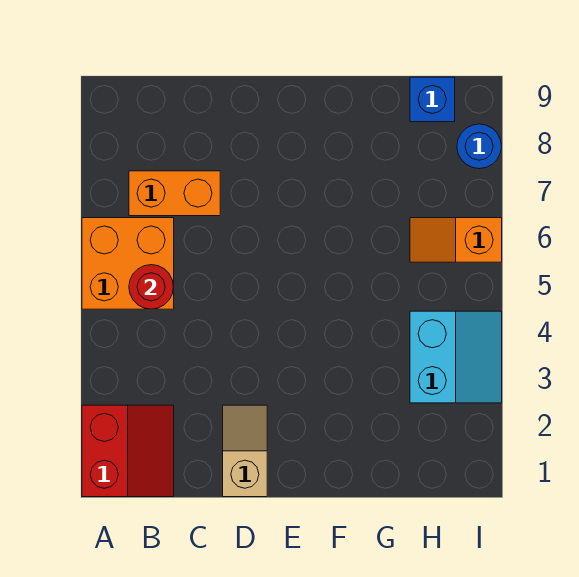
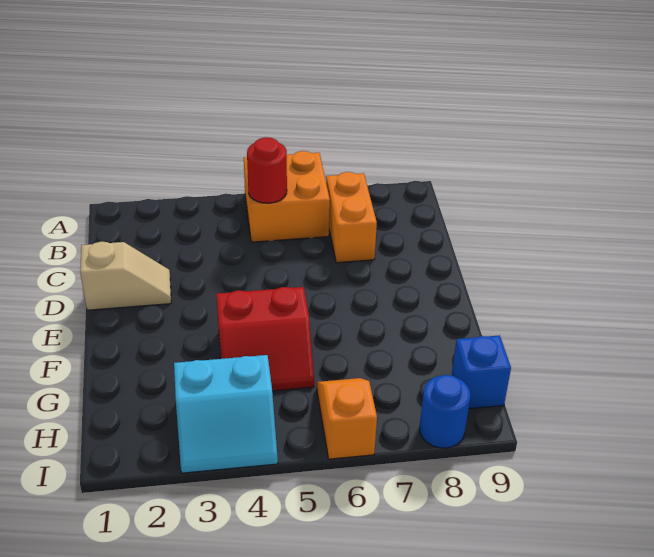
red slope A1:B2 level 1 top A -> red slope F4:G5 level 1 top F

